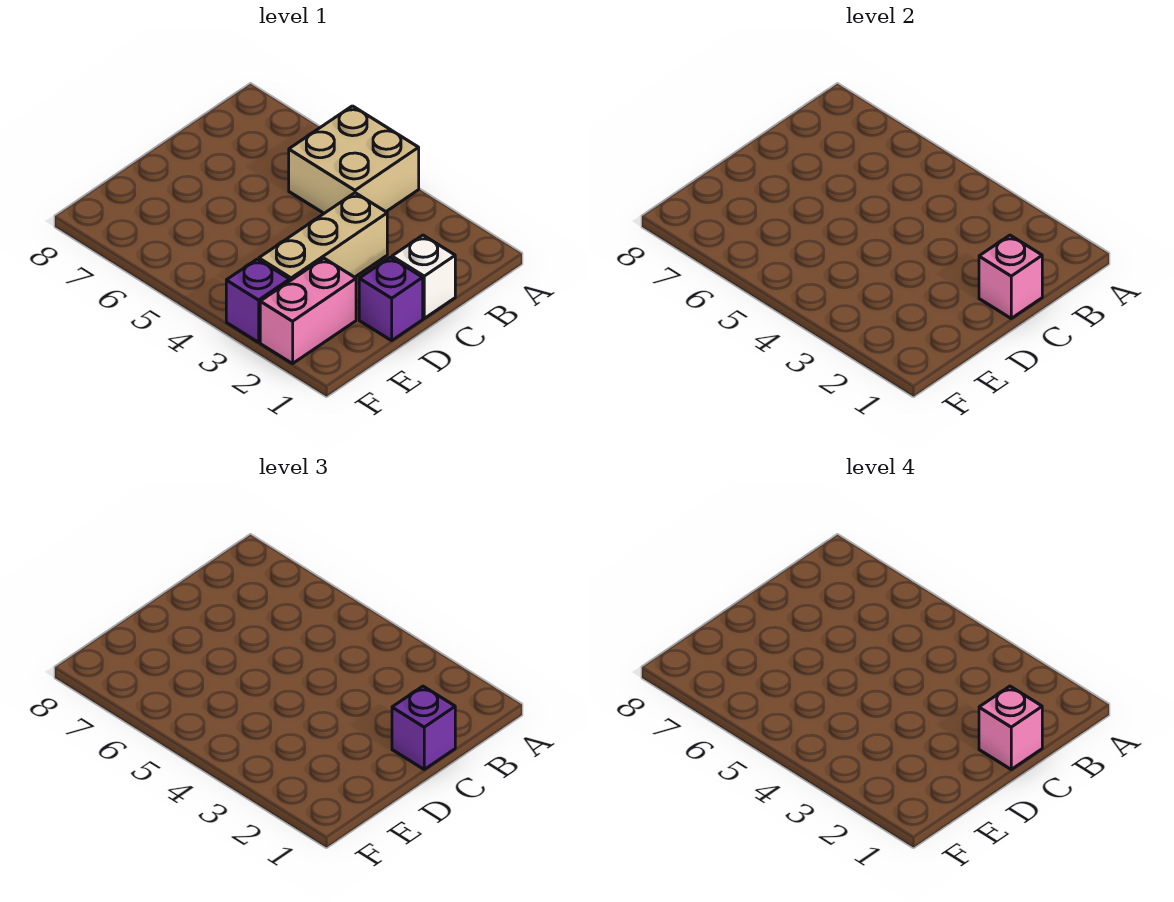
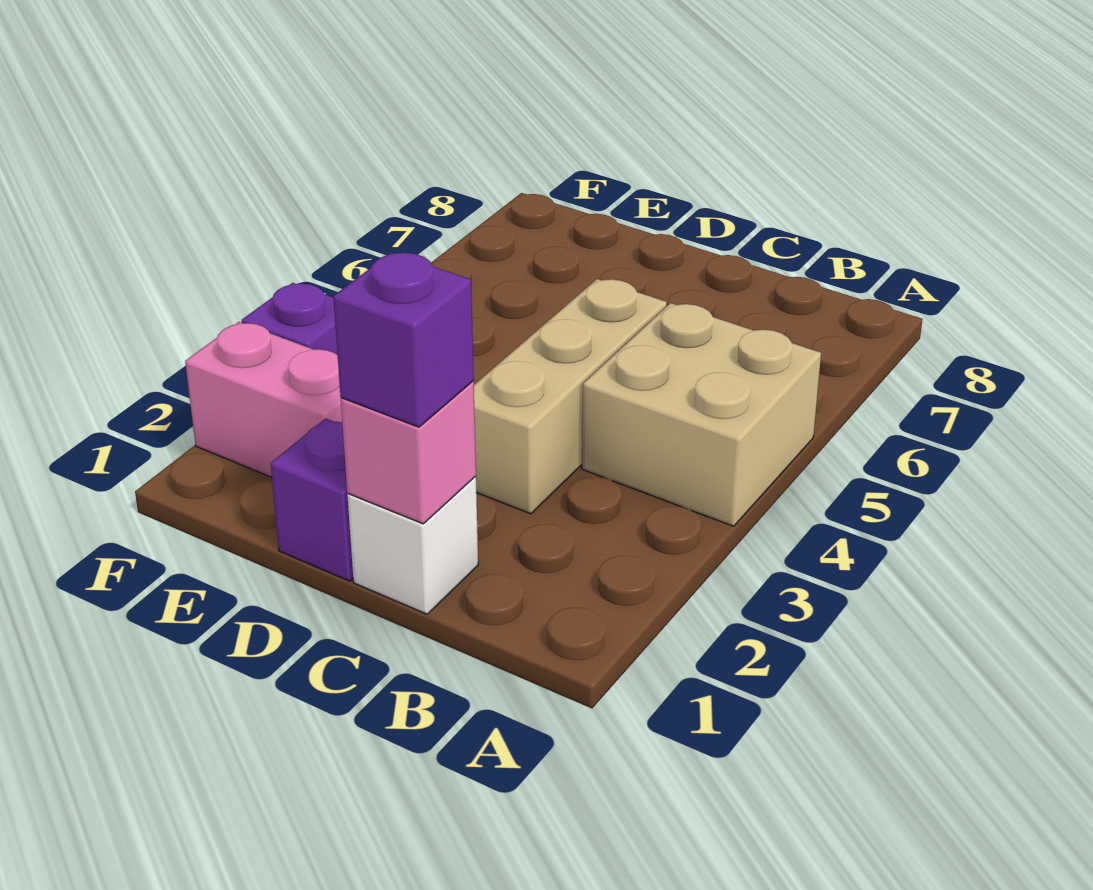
pink brick C1 level 4 -> none
tan brick C3:E3 level 1 -> tan brick C3:C5 level 1

